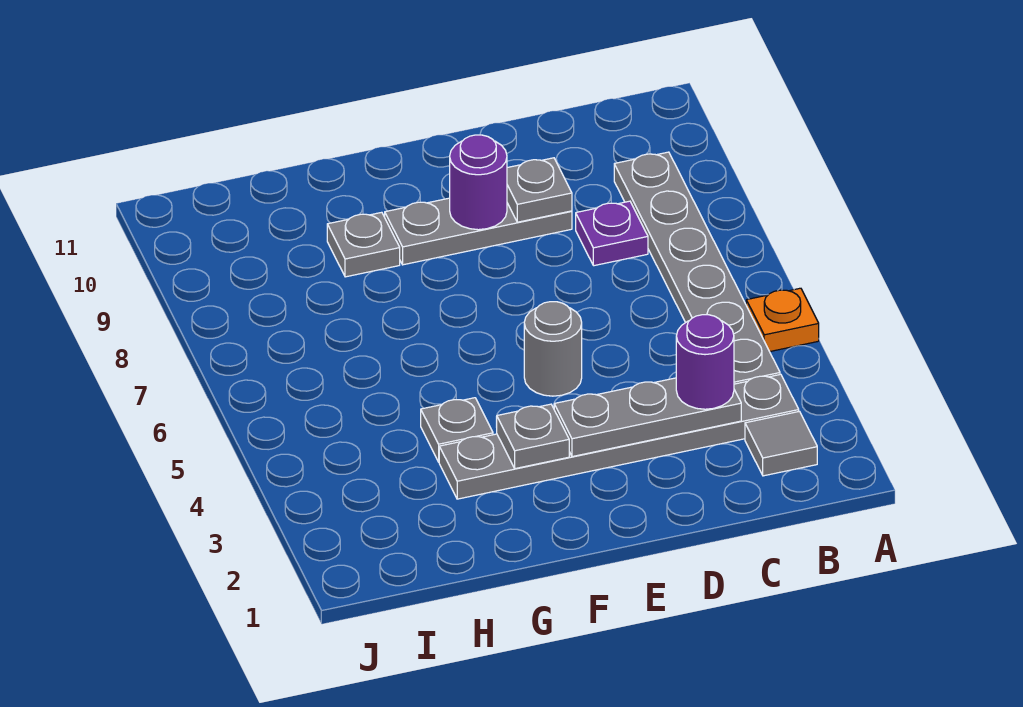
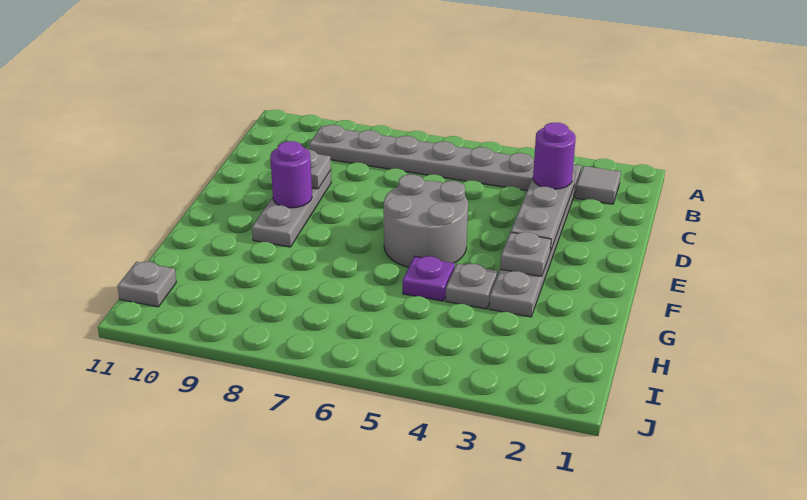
orange plate A5 level 1 -> none
purple plate C8 level 1 -> purple plate G5 level 1
grey round brick E5 level 1 -> grey round brick E5:F6 level 1
grey plate G9 level 1 -> grey plate I11 level 1

